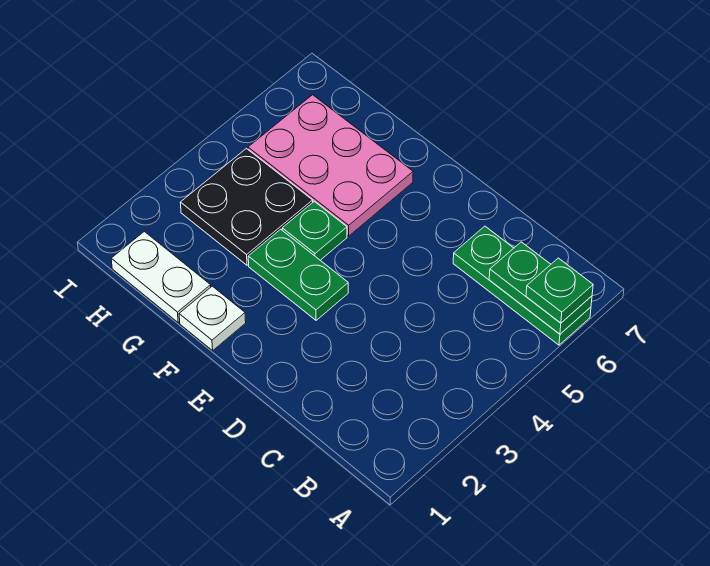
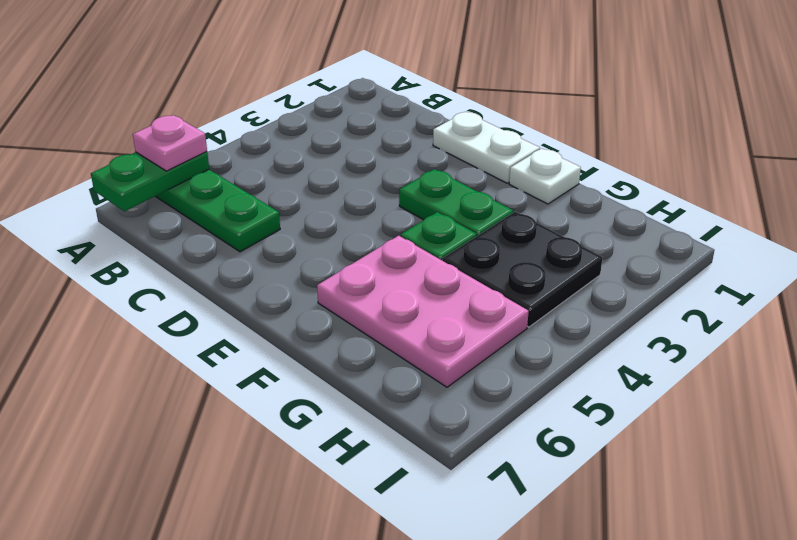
green plate A6:B6 level 2 -> green plate A6:A7 level 2
green plate A6 level 3 -> pink plate A6 level 3
white plate G1:H1 level 1 -> white plate D1:E1 level 1

